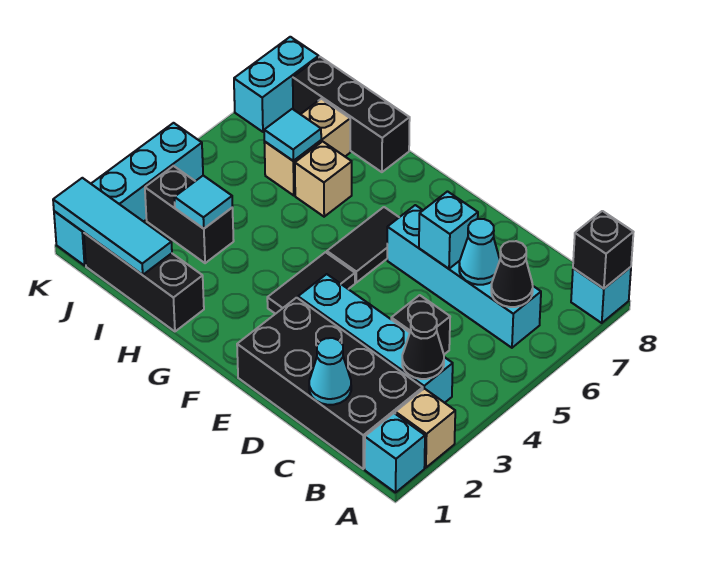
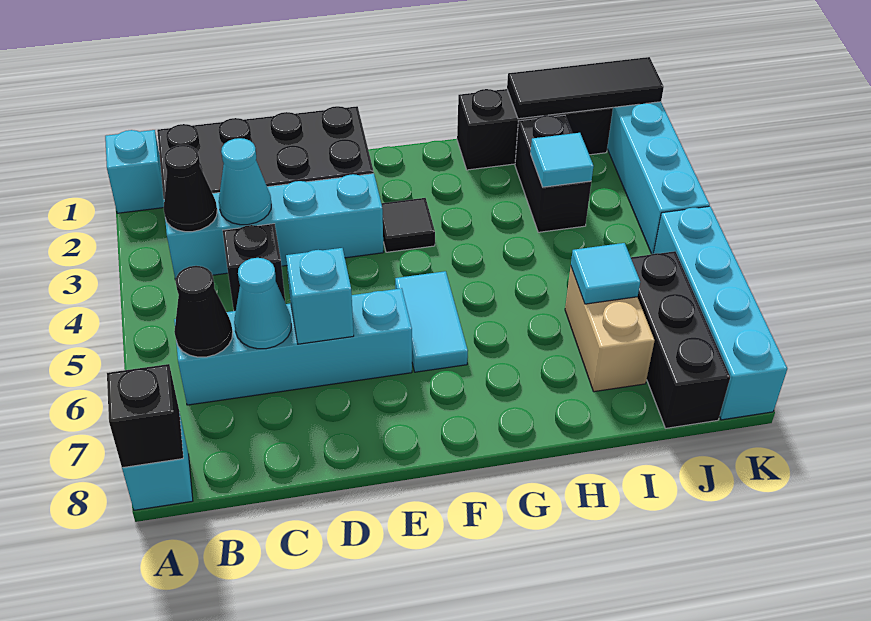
tan brick A2 level 1 -> none
cyan cone C1 level 2 -> cyan cone C3 level 2
black tile F3:F4 level 1 -> black tile F3 level 1
black tile F5:F6 level 1 -> cyan tile F5:F6 level 1
tan brick H6 level 1 -> none
black brick H8:J8 level 1 -> black brick J6:J8 level 1
cyan tile I1:K1 level 2 -> black tile I1:K1 level 2
black brick I3:J3 level 1 -> black brick I2:I3 level 1
cyan brick K7:K8 level 1 -> cyan brick K5:K8 level 1

